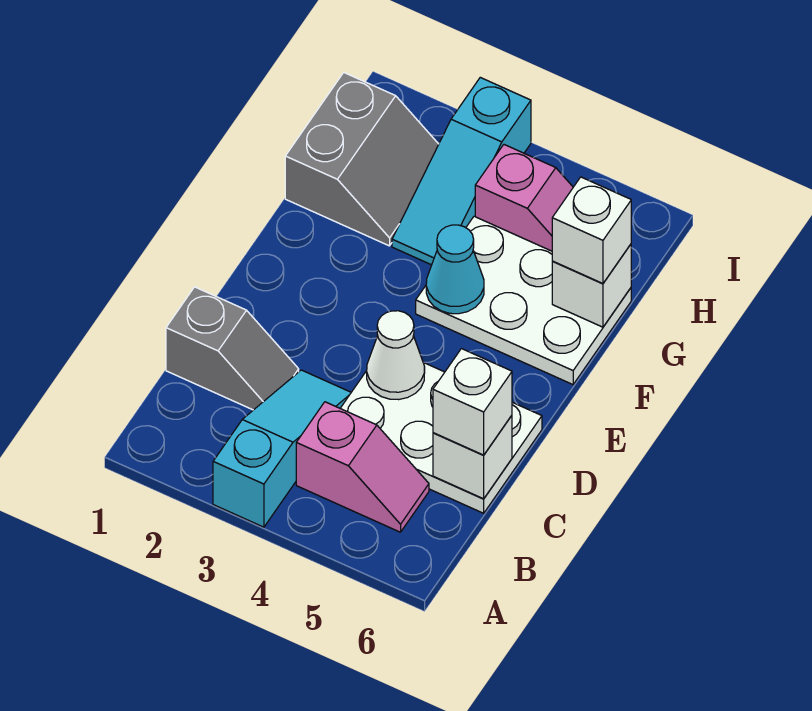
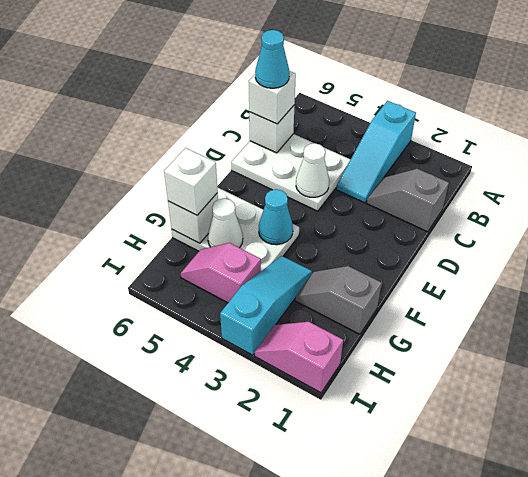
pink slope B4:B5 level 1 top 4 -> pink slope I1:I2 level 1 top 1
none -> cyan cone C6 level 4
grey slope G1:H2 level 1 top 1 -> grey slope G1:G2 level 1 top 1
none -> white cone G5 level 2

